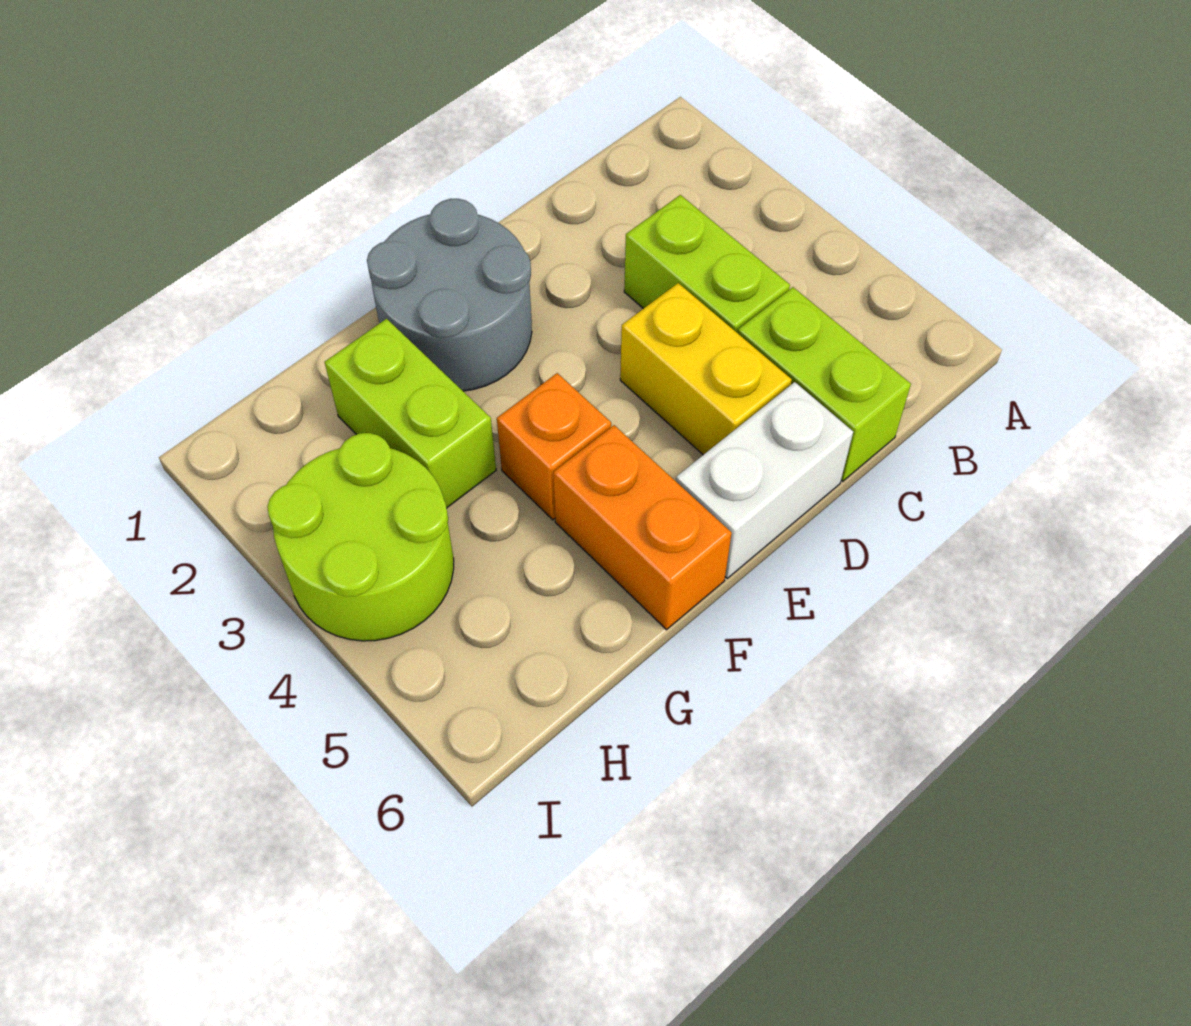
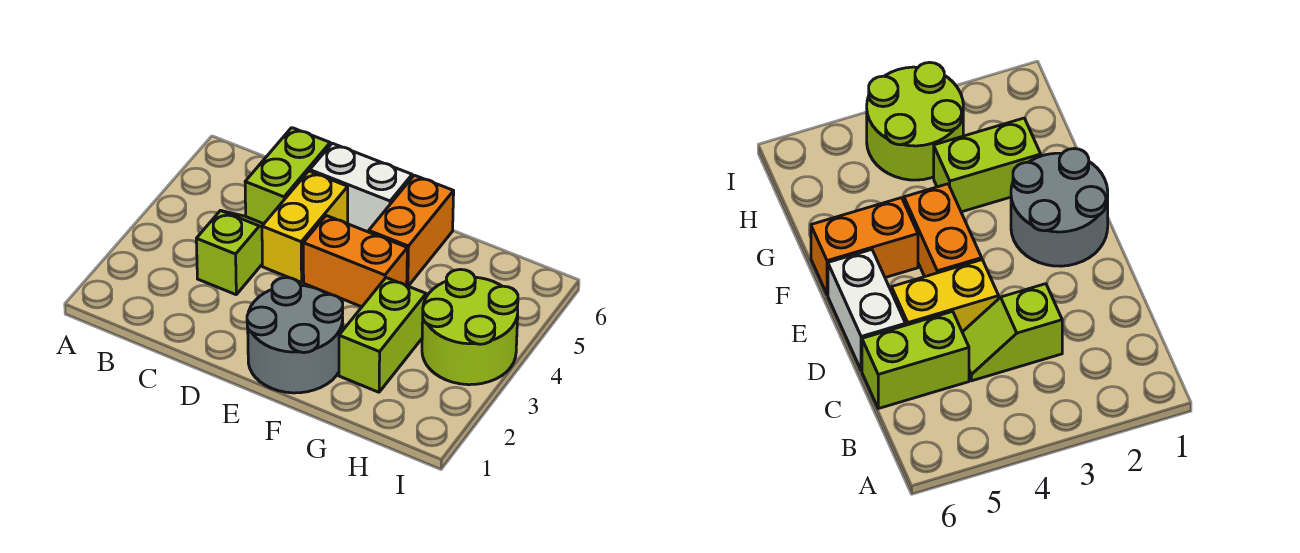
lime brick C3:C4 level 1 -> lime slope C3:C4 level 1 top 3
orange brick F4 level 1 -> orange brick E4:F4 level 1

